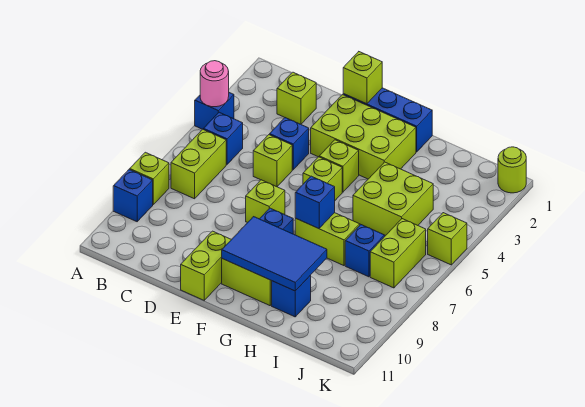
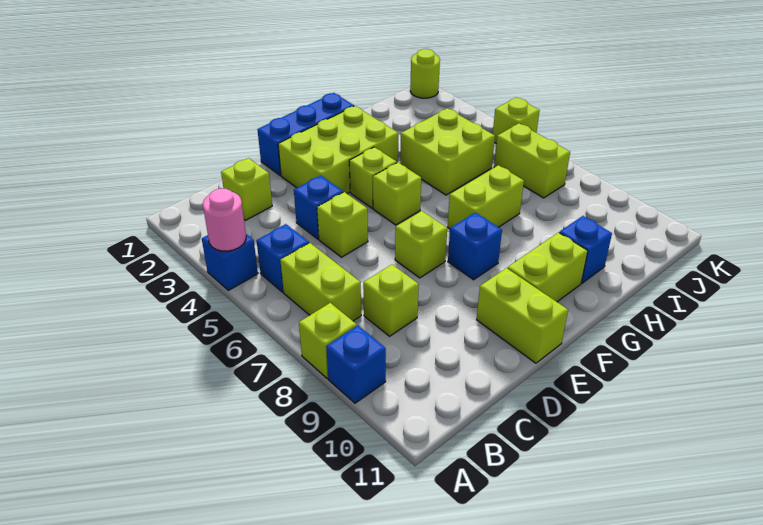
lime brick E1 level 2 -> lime brick C8 level 1
blue tile F9:H10 level 2 -> none
blue brick G7 level 2 -> none
blue brick I7 level 1 -> none

